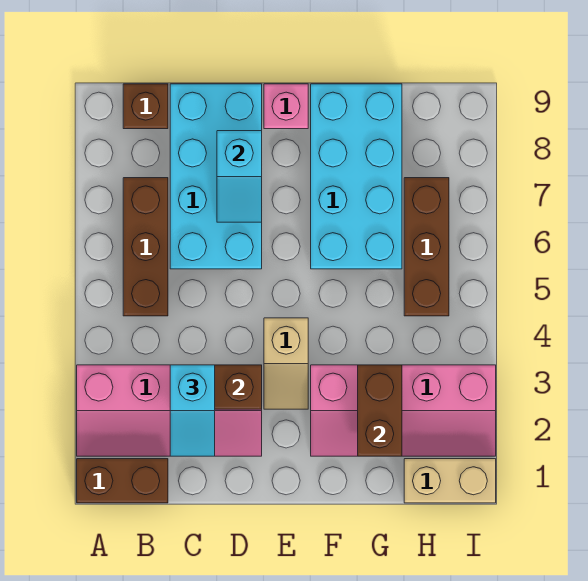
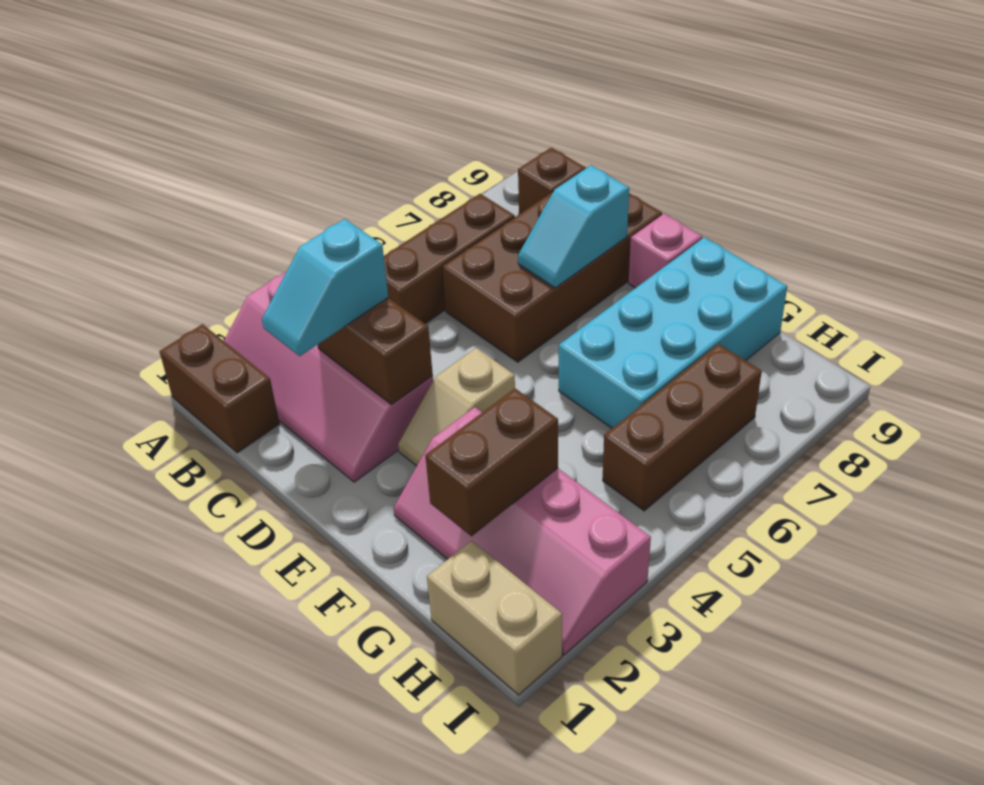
cyan brick C6:D9 level 1 -> brown brick C6:D9 level 1

